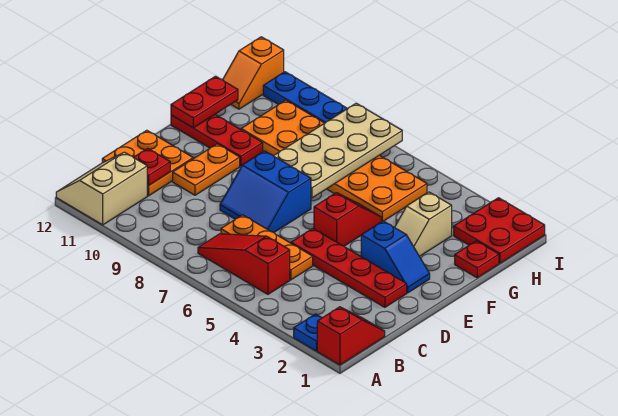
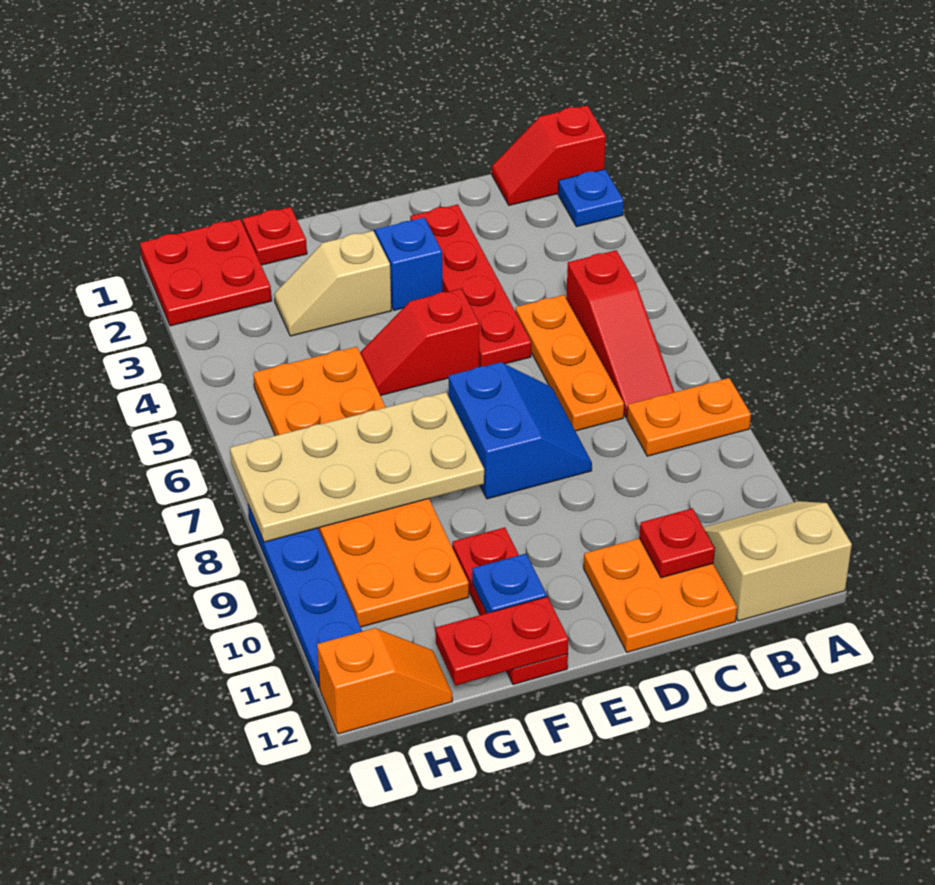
tan slope A11:B12 level 1 top 11 -> tan slope A11:B12 level 1 top 12
orange plate D10:E10 level 1 -> orange plate A8:B8 level 1
tan slope F3:G3 level 1 top G -> tan slope F3:G3 level 1 top F
none -> blue plate F11 level 2

